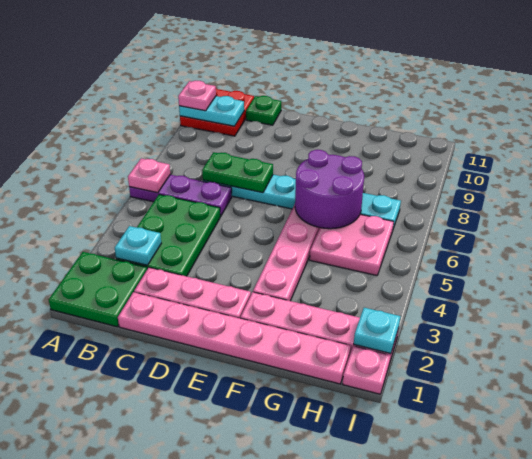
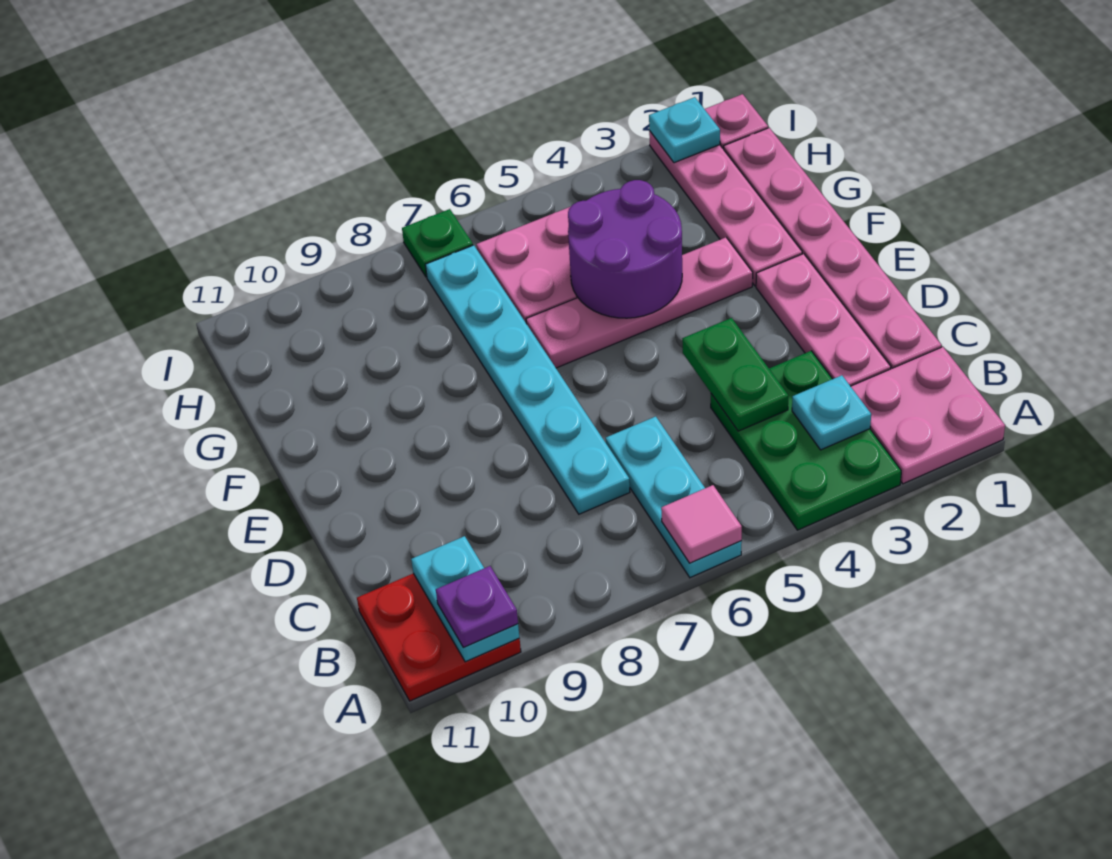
green plate A1:B2 level 1 -> pink plate A1:B2 level 1
purple plate A6:C6 level 1 -> cyan plate A6:C6 level 1
pink plate A6 level 2 -> pink tile A6 level 2
pink plate A10 level 3 -> purple plate A10 level 3
green plate B3:C5 level 1 -> green plate A3:C4 level 1
green plate C7:D7 level 2 -> green plate C4:D4 level 2
green plate C11 level 1 -> green plate I7 level 1
purple round brick F6:G7 level 2 -> purple round brick F4:G5 level 2

